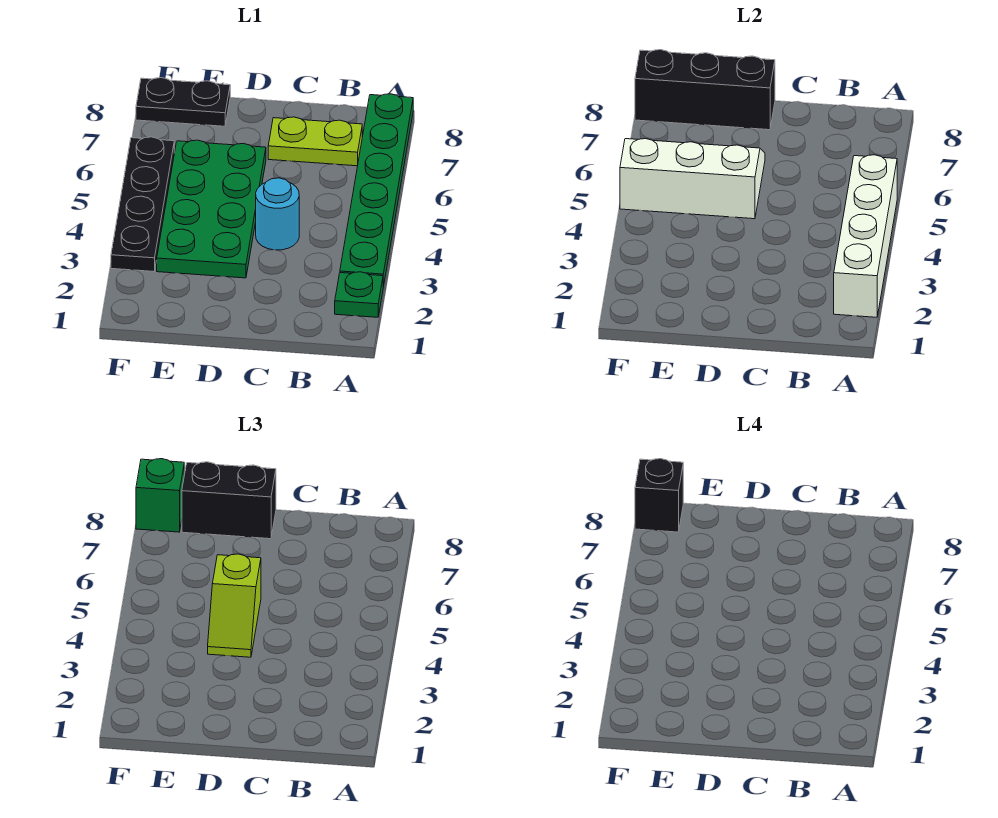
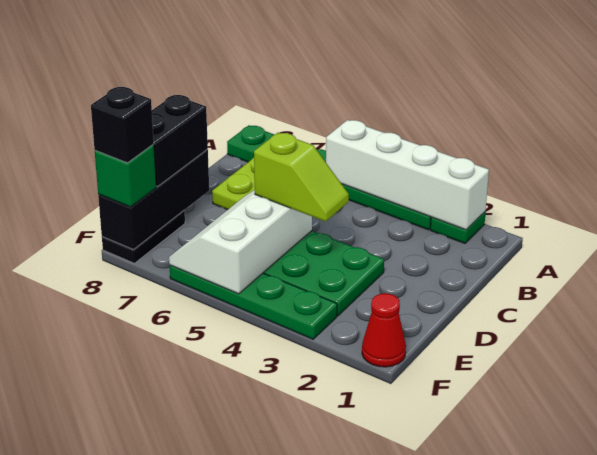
cyan round brick C4 level 1 -> none
none -> red cone F1 level 1
black plate F3:F6 level 1 -> green plate F3:F6 level 1

